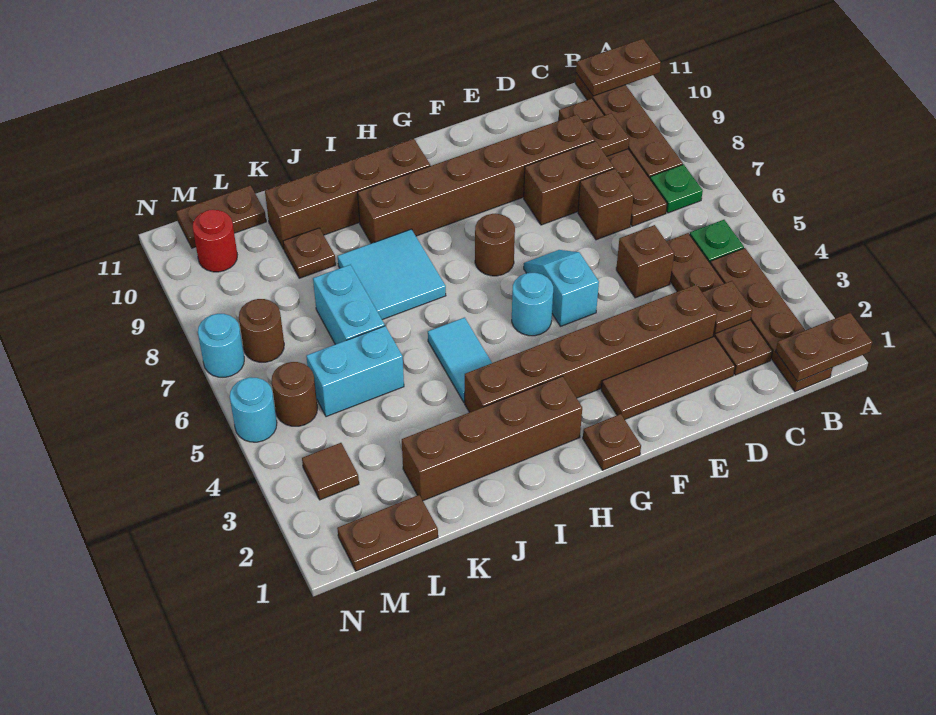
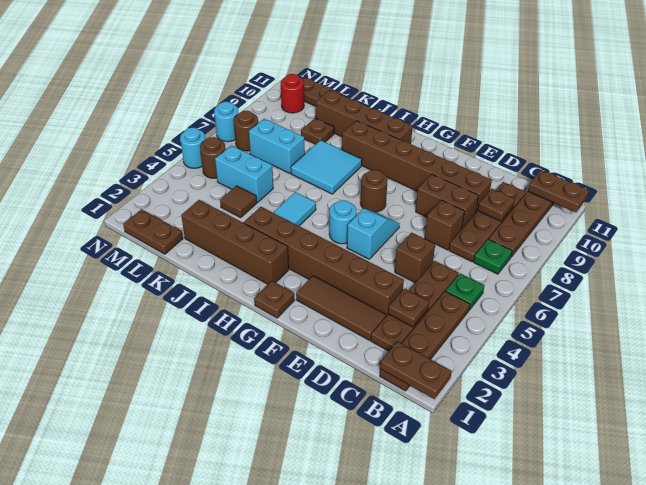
cyan brick K6:K7 level 1 -> cyan brick K7:L7 level 1
brown tile M3 level 1 -> brown tile K4 level 1

